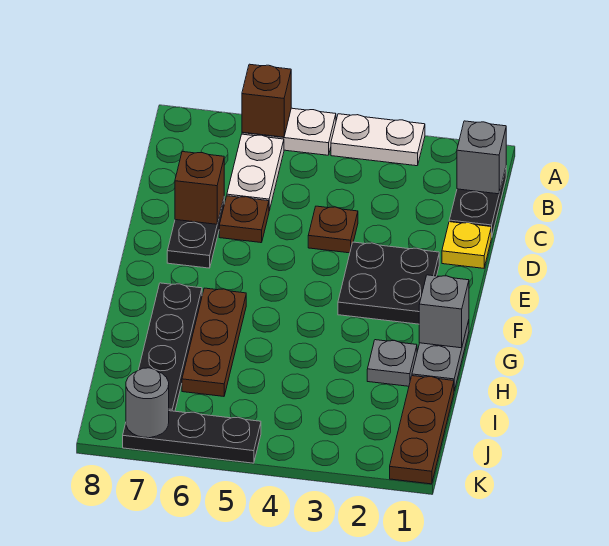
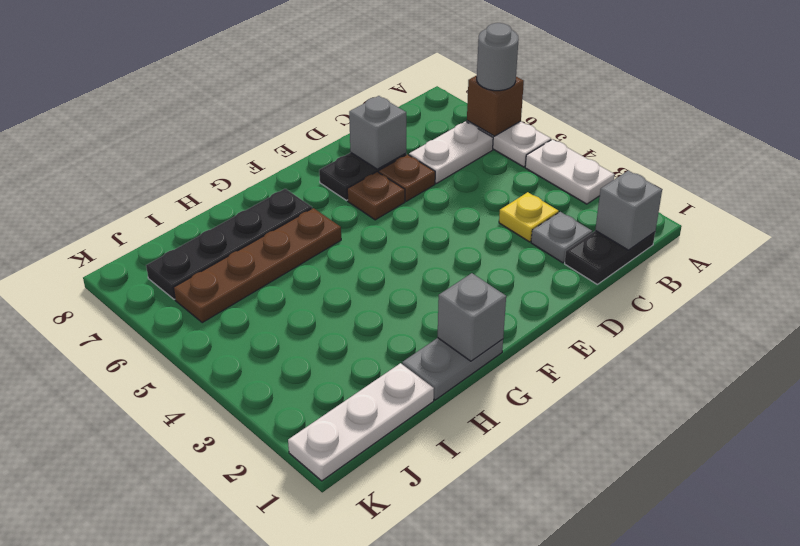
yellow plate D1 level 1 -> yellow plate C3 level 1
brown plate D4 level 1 -> brown plate E6 level 1
brown brick D7 level 2 -> grey brick D7 level 2
black plate E2:F3 level 1 -> none
brown plate G6:I6 level 1 -> brown plate G6:J6 level 1
grey plate H2 level 1 -> grey plate C2 level 1
brown plate I1:K1 level 1 -> white plate I1:K1 level 1
black plate K5:K7 level 1 -> none
grey round brick K7 level 2 -> grey round brick A6 level 3

